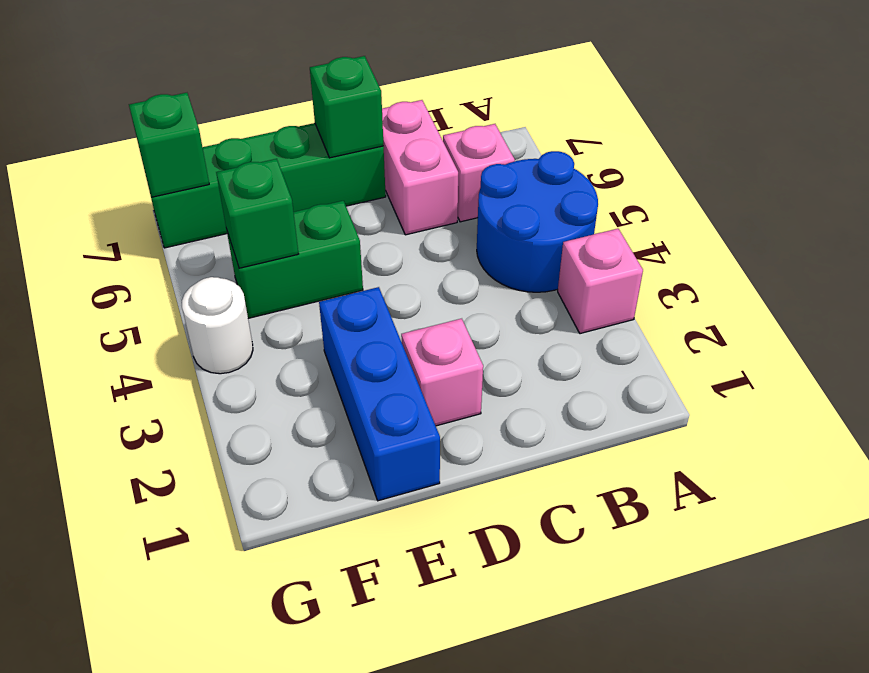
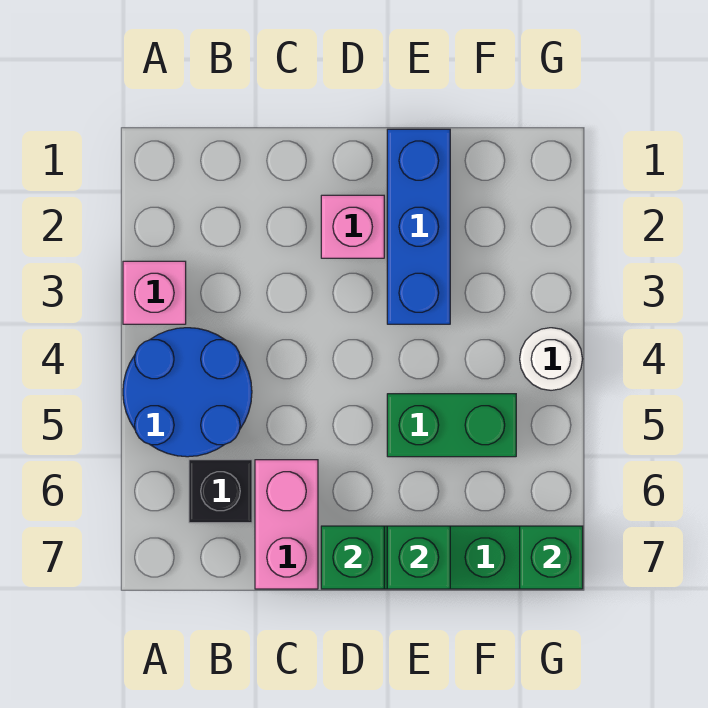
pink brick B6 level 1 -> black brick B6 level 1
green brick F5 level 2 -> green brick E7 level 2

